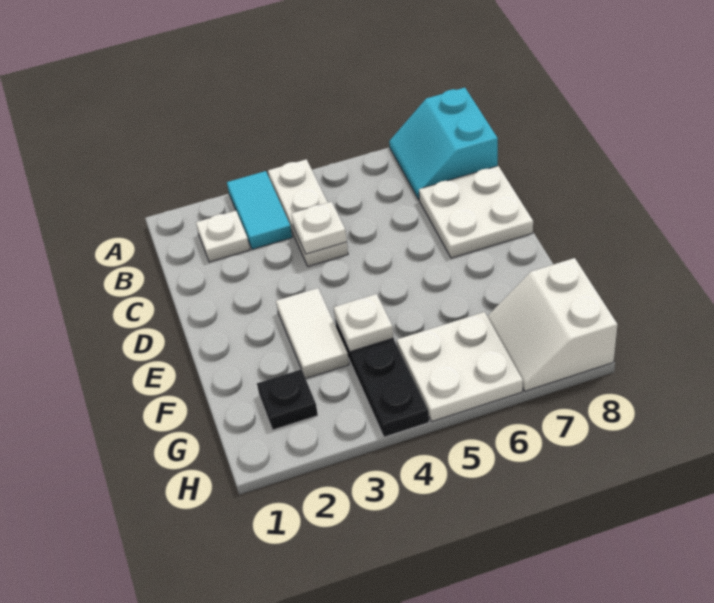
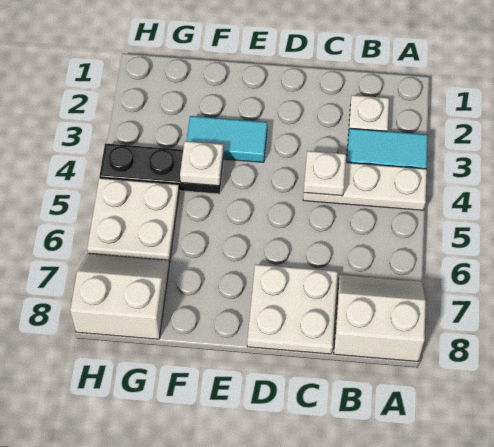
cyan slope A7:B8 level 1 top 8 -> white slope A7:B8 level 1 top 8
white tile E3:F3 level 1 -> cyan tile E3:F3 level 1
black plate G2 level 1 -> none

